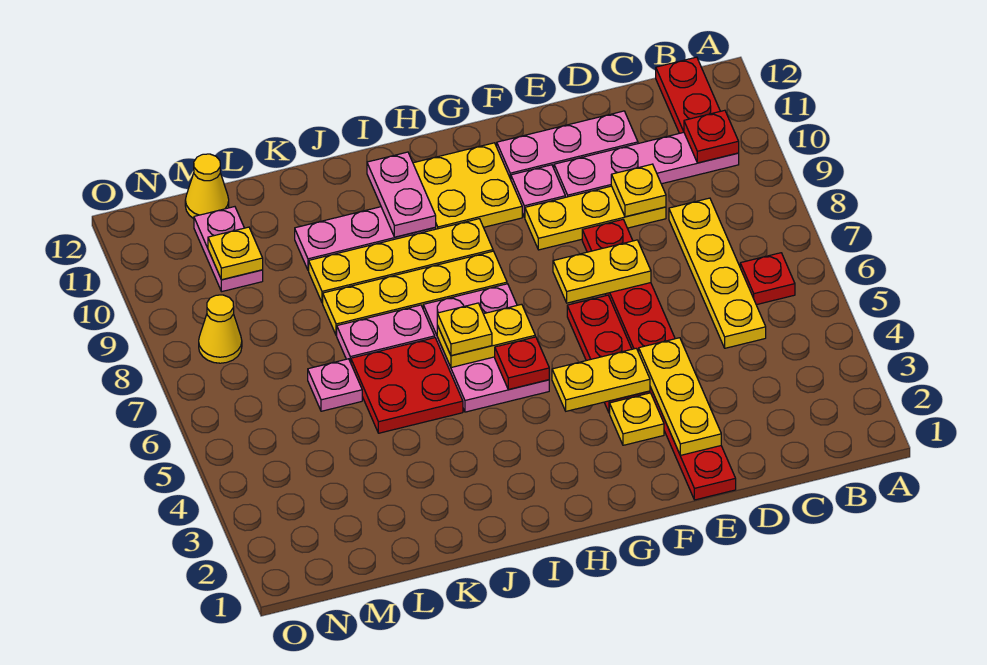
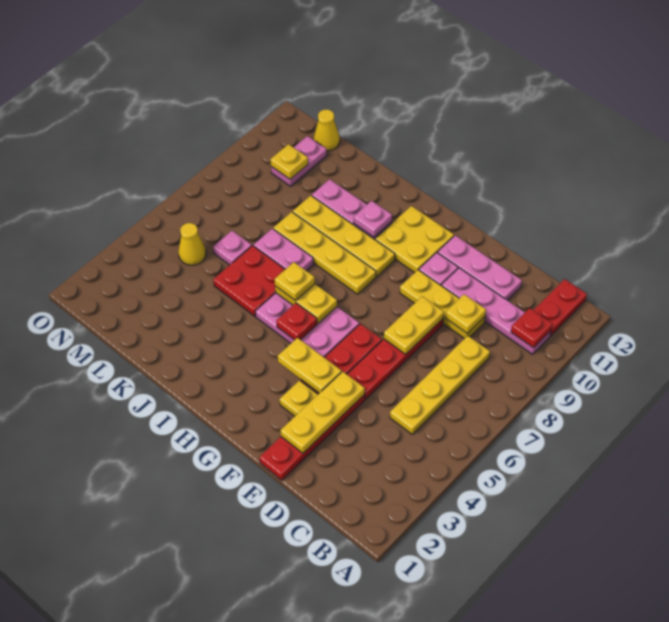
red plate B6 level 1 -> none
yellow plate E7:F7 level 2 -> yellow plate E7:E8 level 2
pink plate H5:I7 level 1 -> pink plate G5:I6 level 1
pink plate I10:I11 level 2 -> pink plate I10 level 2
yellow cone N8 level 1 -> yellow cone M5 level 1

